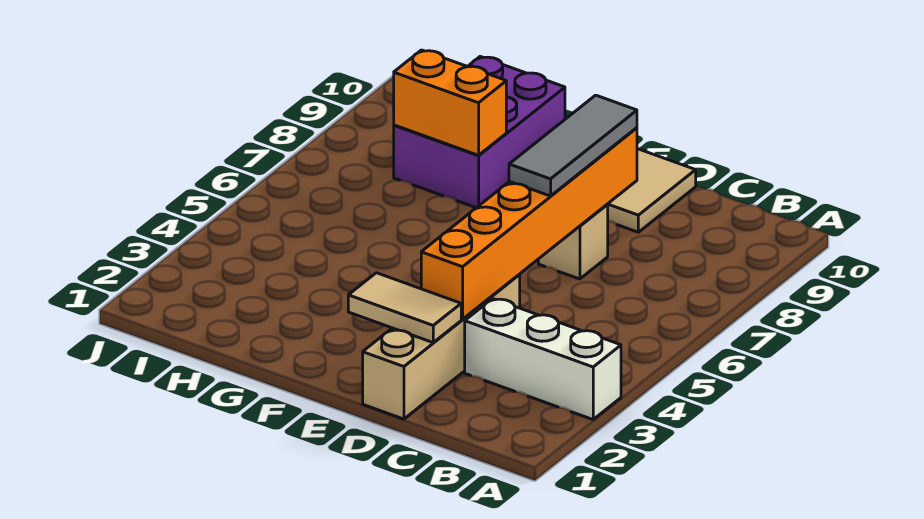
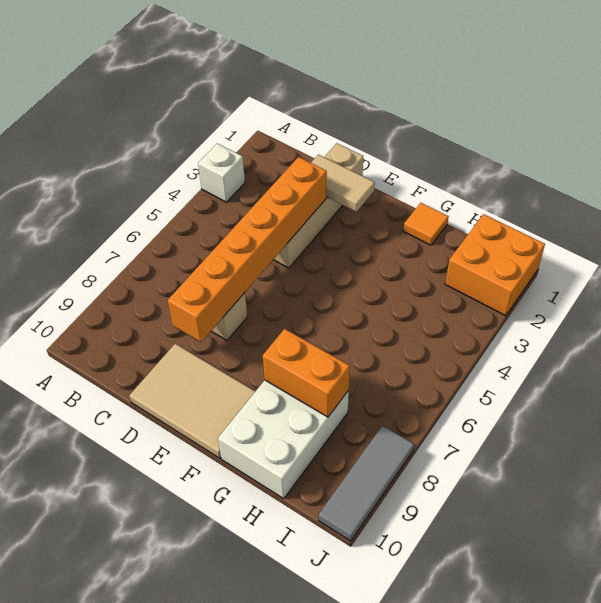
white brick A3:C3 level 1 -> white brick A3 level 1
grey tile D6:D8 level 3 -> grey tile J8:J10 level 1
none -> orange tile G1 level 1
purple brick G8:H10 level 1 -> white brick G8:H10 level 1
none -> orange brick I1:J2 level 1

